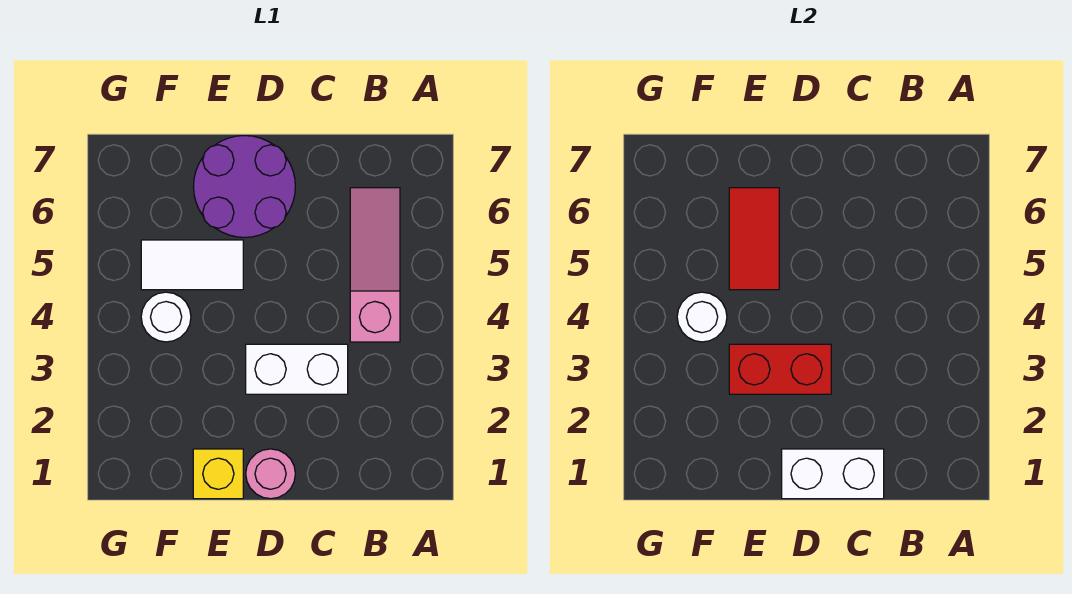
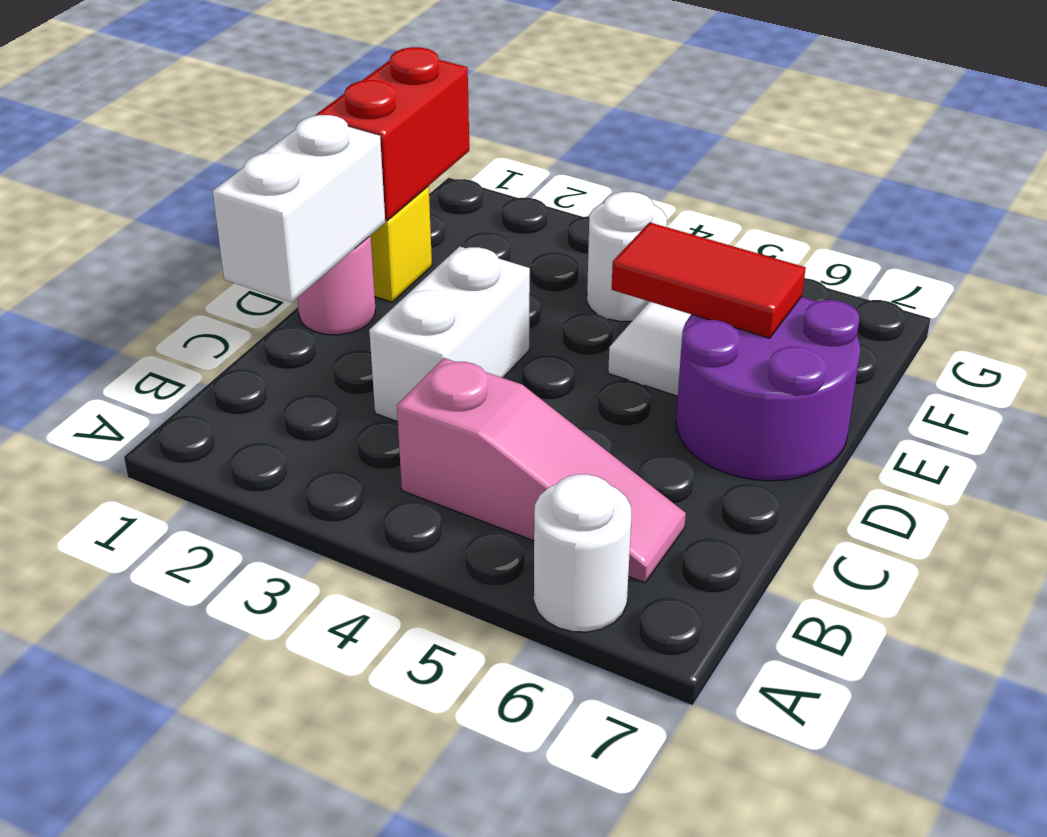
red brick D3:E3 level 2 -> red brick E1:F1 level 2
white round brick F4 level 2 -> white round brick A6 level 1

